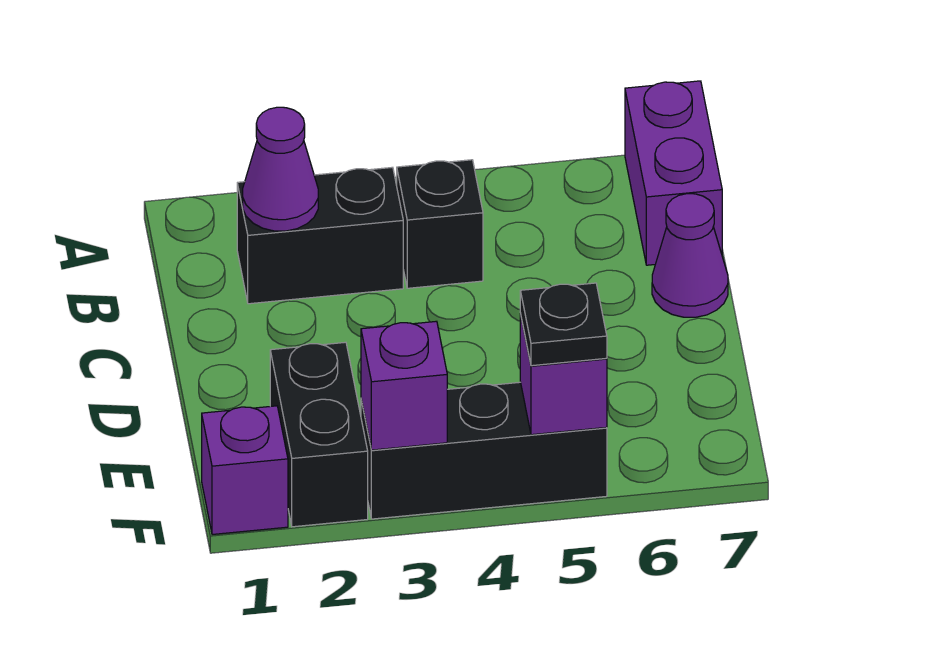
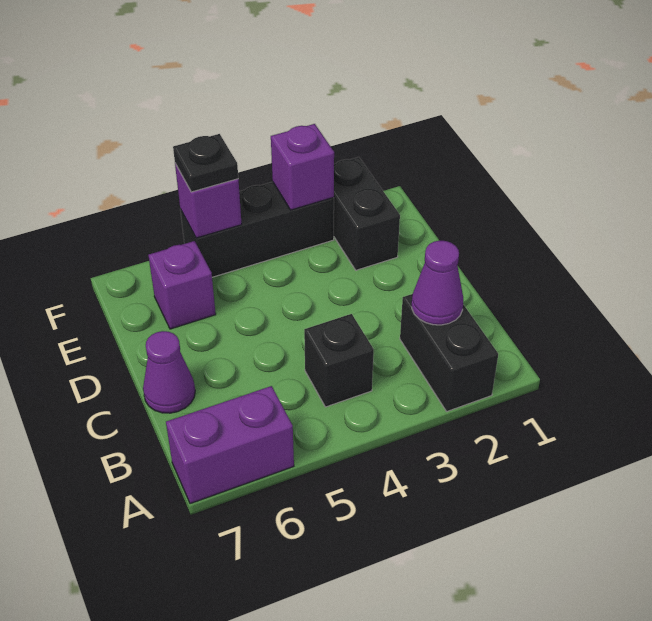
purple brick A7:B7 level 1 -> purple brick A6:A7 level 1
black brick B2:B3 level 1 -> black brick A2:B2 level 1
purple brick F1 level 1 -> purple brick E6 level 1

